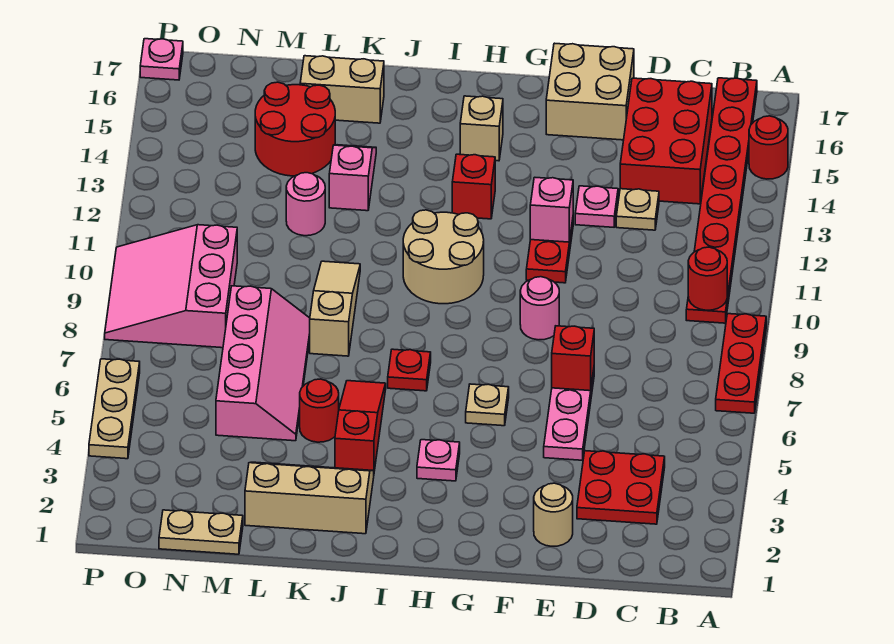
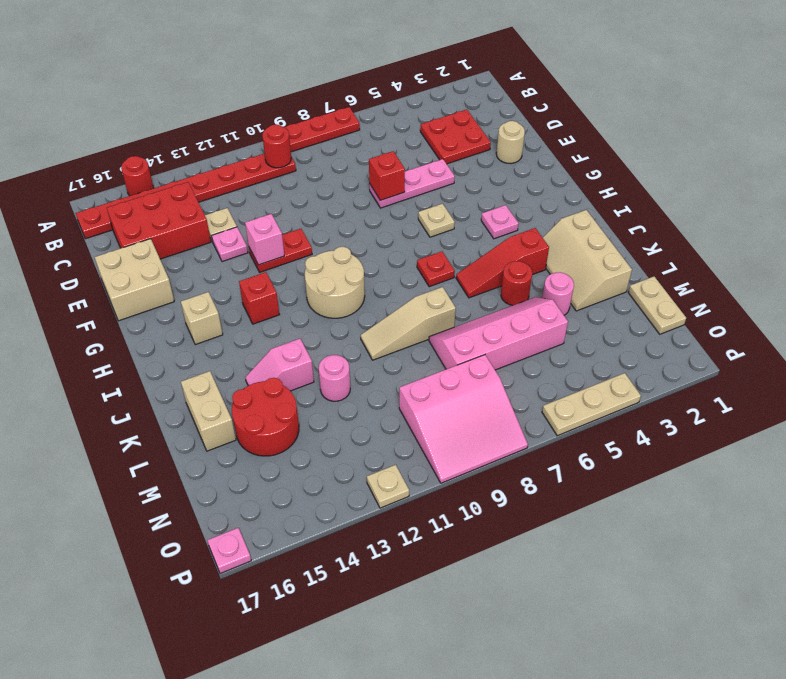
pink round brick F9 level 1 -> pink round brick L4 level 1
none -> tan plate P12 level 1

